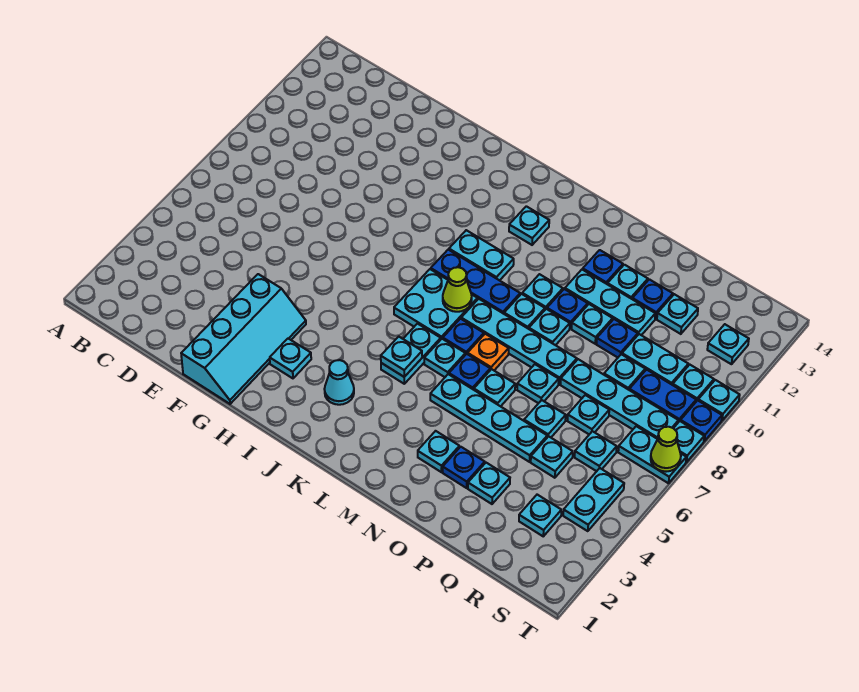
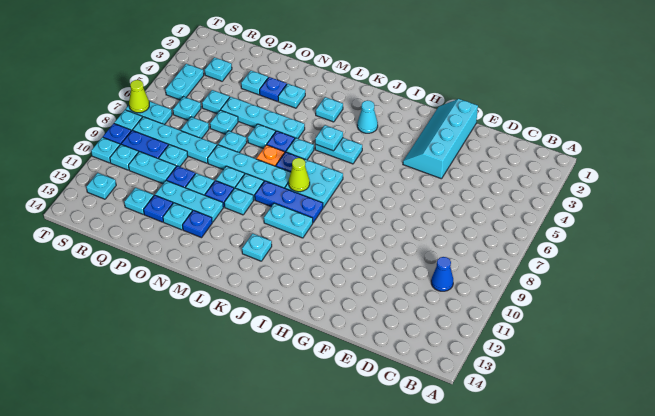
none -> blue cone C10 level 1
cyan plate H3 level 1 -> cyan plate L3 level 1
cyan plate K5:K6 level 1 -> cyan plate J5:K5 level 1

